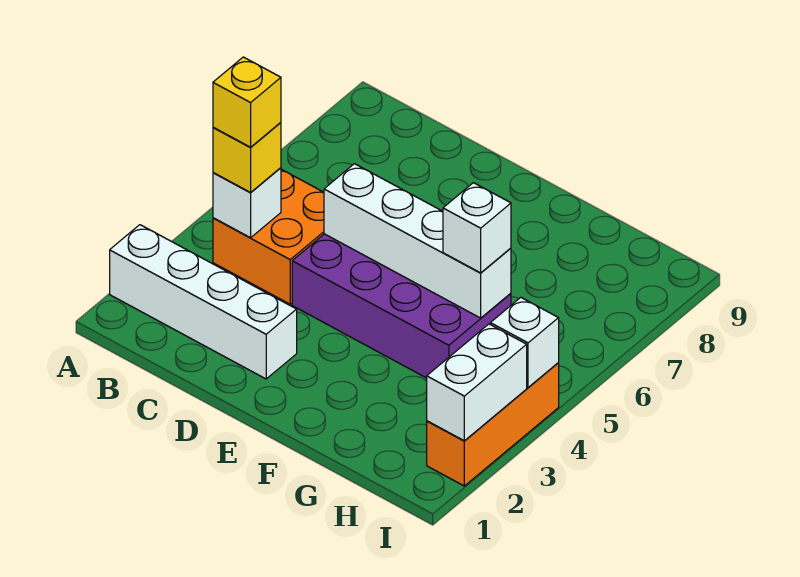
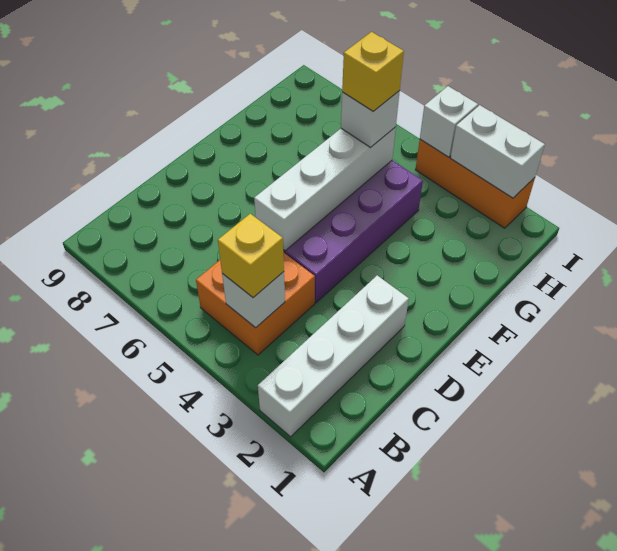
yellow brick B4 level 4 -> yellow brick G5 level 4

